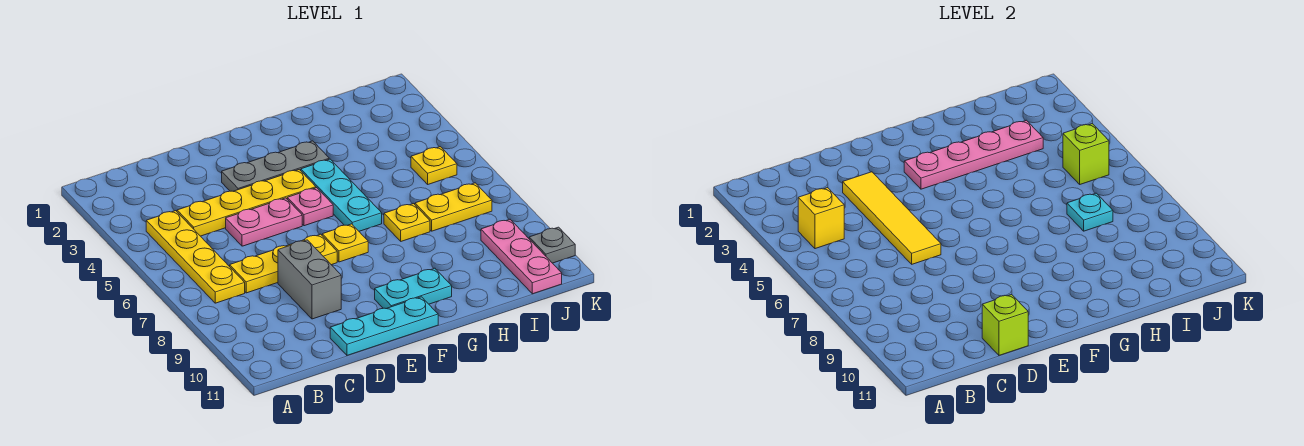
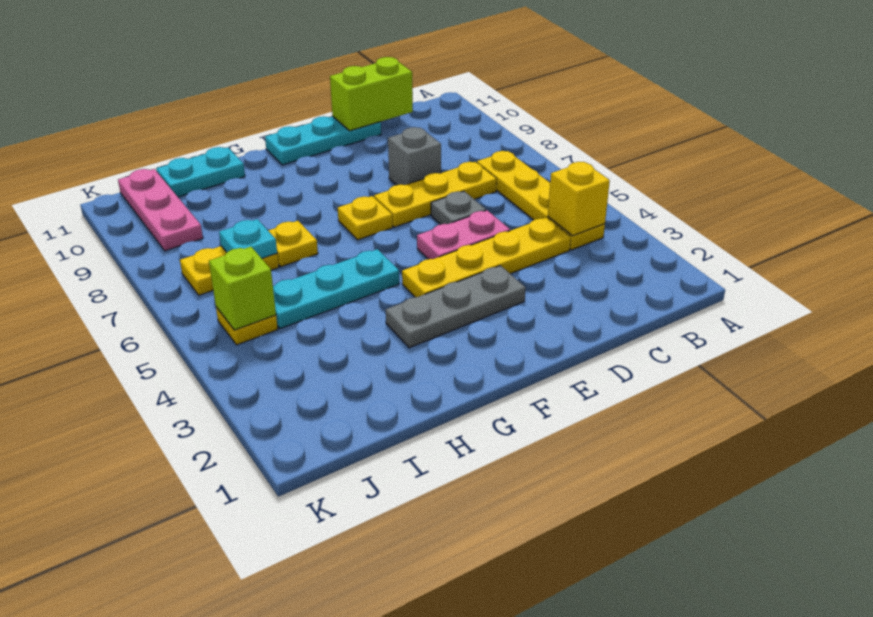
yellow tile D3:D6 level 2 -> none
grey brick D8:D9 level 1 -> grey brick D8 level 1
lime brick D11 level 2 -> lime brick C11:D11 level 2
pink plate F3:I3 level 2 -> none
pink plate F5 level 1 -> none
cyan plate F10:G10 level 1 -> cyan plate H11:I11 level 1
cyan plate G4:G6 level 1 -> cyan plate G5:I5 level 1
grey plate K10 level 1 -> grey plate D6 level 1

